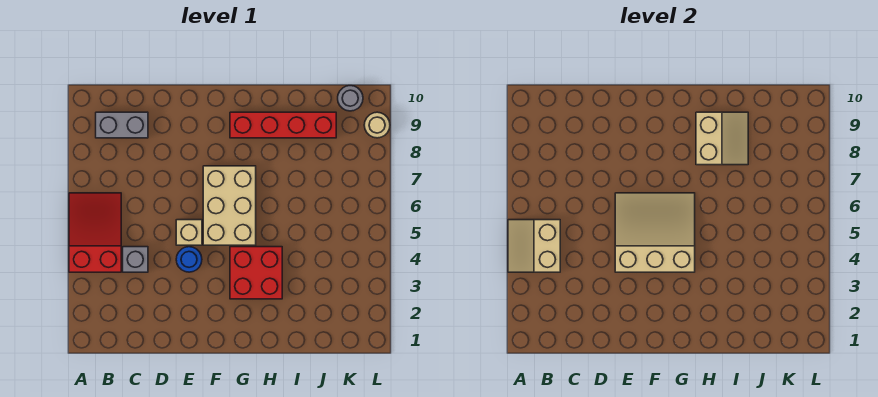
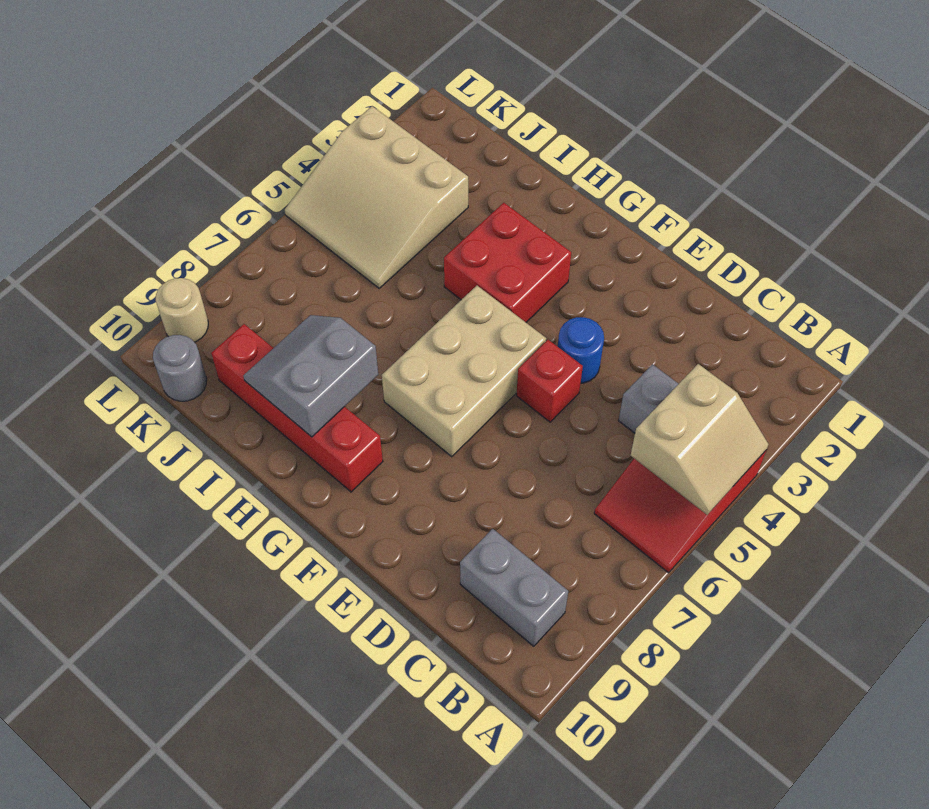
tan slope E4:G6 level 2 top 4 -> tan slope J3:L5 level 1 top 3
tan brick E5 level 1 -> red brick E5 level 1
tan slope H8:I9 level 2 top H -> grey slope H8:I9 level 2 top H

